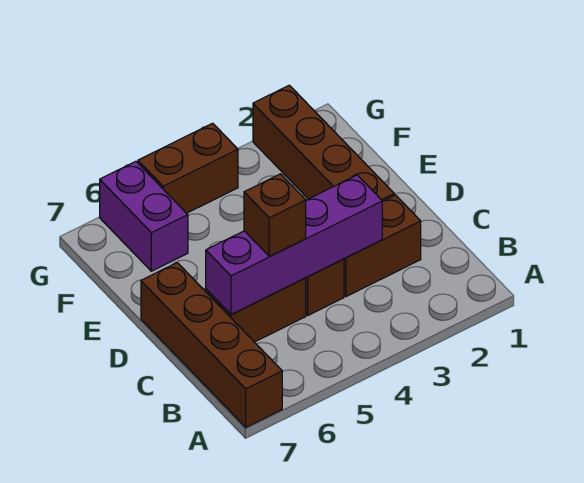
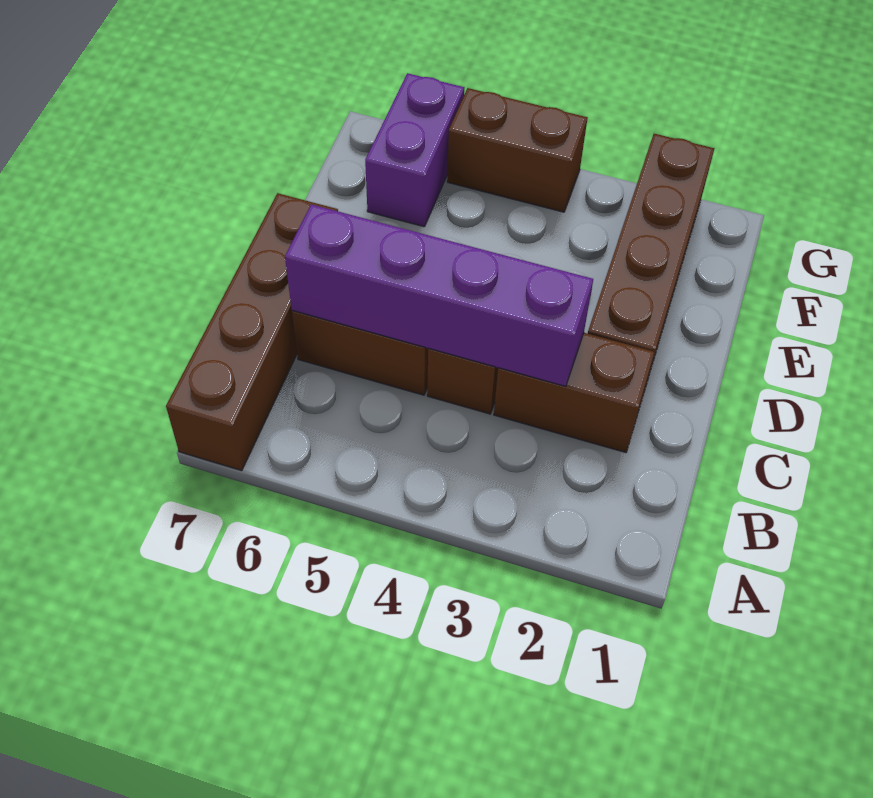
brown brick C5 level 3 -> none

